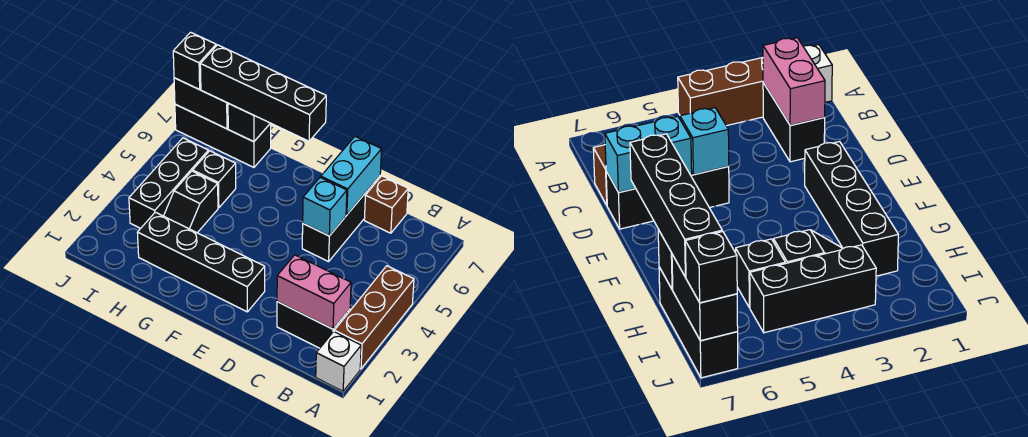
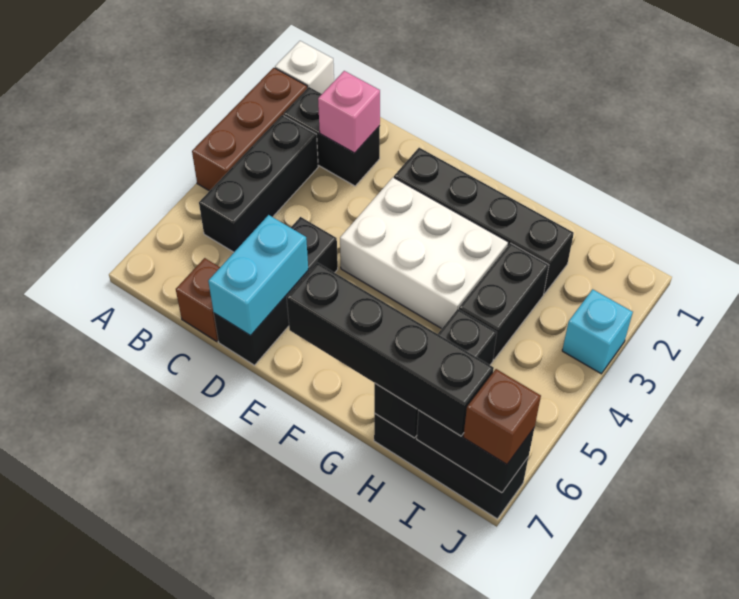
pink brick B2:C2 level 2 -> pink brick C2 level 2
cyan brick D5 level 2 -> cyan brick J3 level 1
none -> white brick E3:G4 level 1
black slope H3:H4 level 1 top 4 -> black brick H3:H4 level 1
black brick I3:I5 level 1 -> black brick B3:B5 level 1
black brick J7 level 3 -> brown brick J7 level 3

